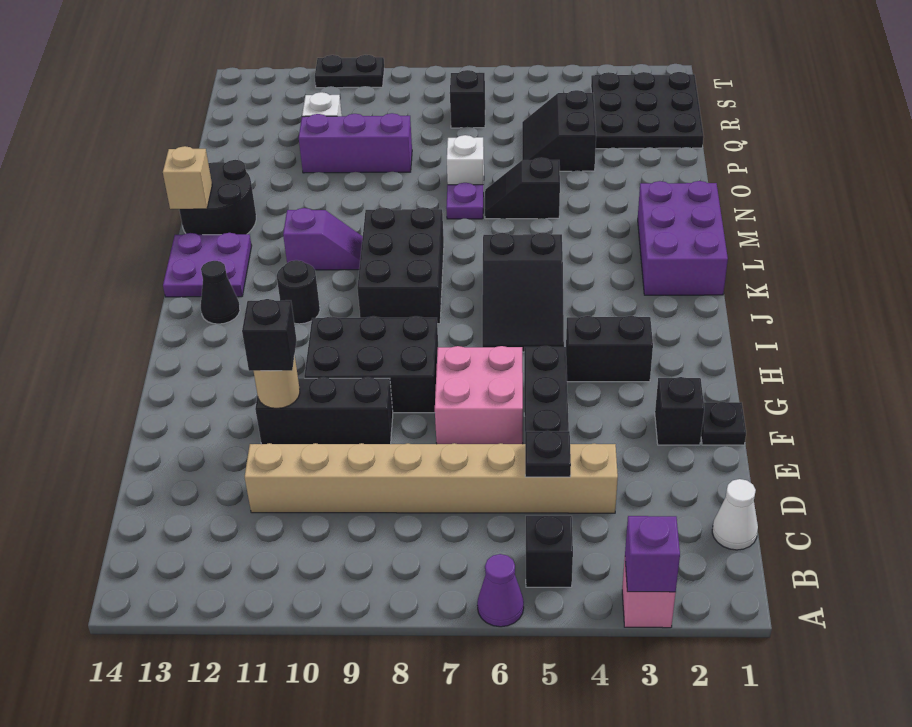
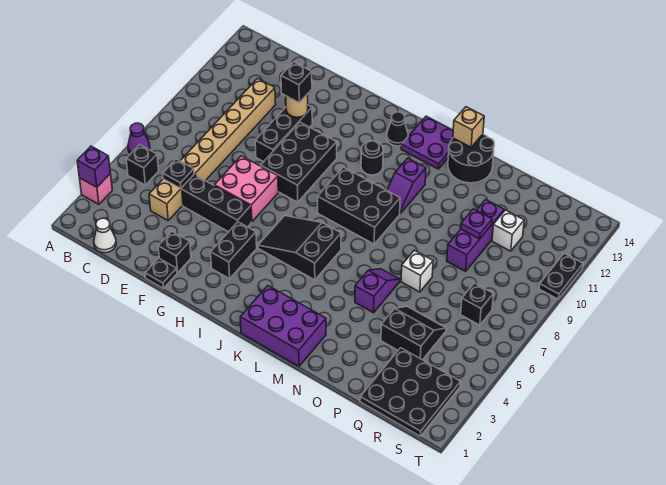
black slope N5:N6 level 1 top 5 -> purple slope N5:N6 level 1 top 5
purple plate N7 level 1 -> purple plate P10 level 2

